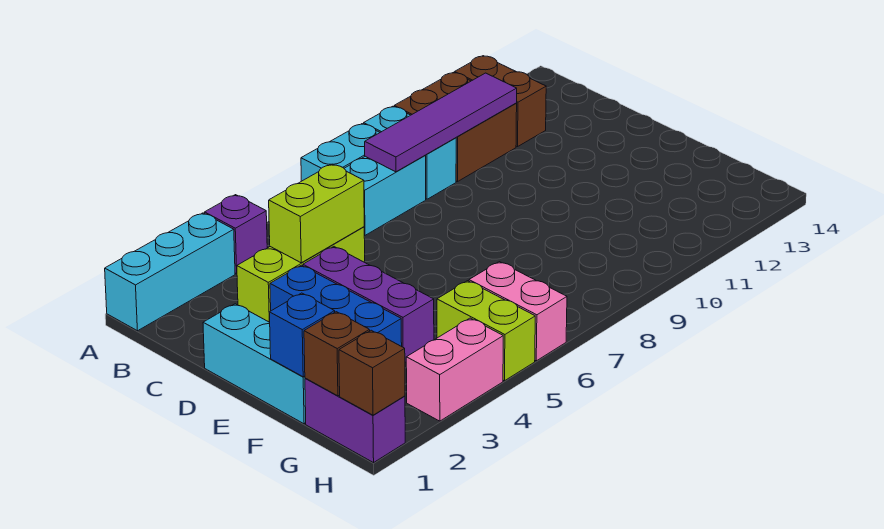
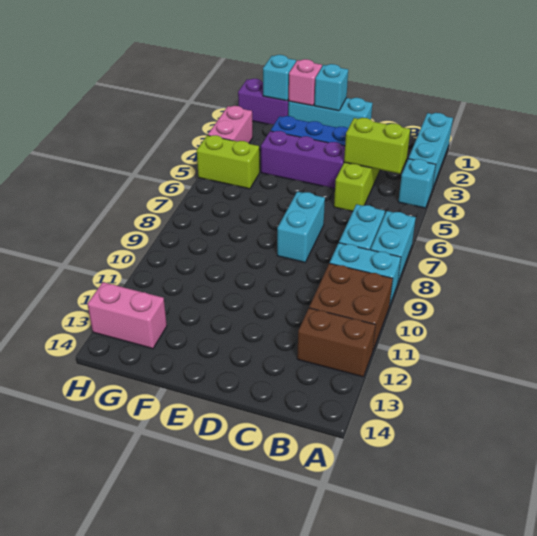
purple brick A4 level 1 -> cyan brick A4 level 1
purple tile B8:B11 level 2 -> none
lime brick C4:C5 level 2 -> lime brick B4:C4 level 2
none -> cyan brick D7:D8 level 1
none -> cyan brick E1 level 2
blue brick F1 level 2 -> pink brick F1 level 2
brown brick G1 level 2 -> cyan brick G1 level 2
pink brick G6:H6 level 1 -> pink brick G13:H13 level 1
brown brick H1 level 2 -> none

